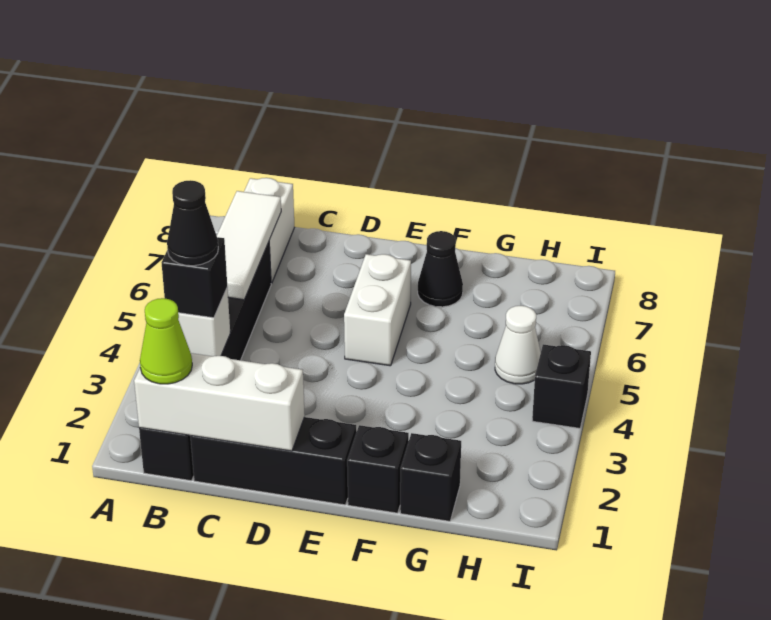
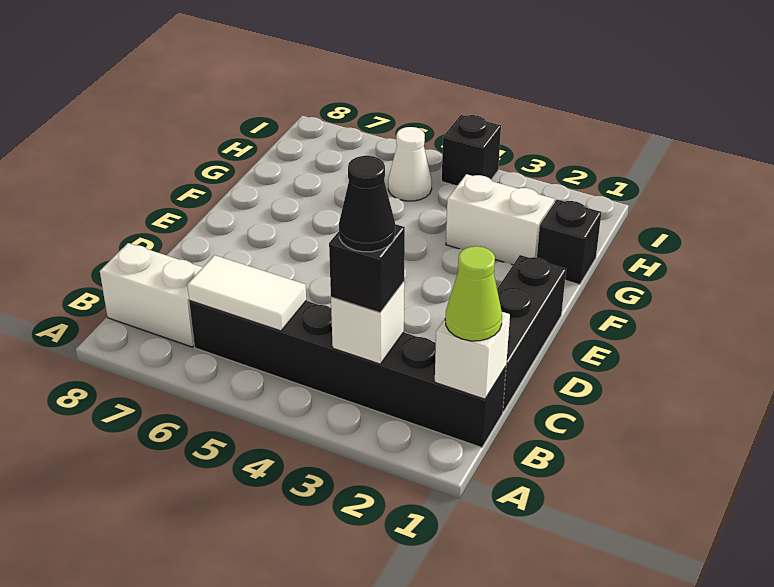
white brick B1:D1 level 2 -> white brick B1 level 2
white tile B5:B7 level 2 -> white tile B5:B6 level 2
white brick E5:E6 level 1 -> white brick G2:G3 level 1
black brick F1 level 1 -> none
black cone F7 level 1 -> none

